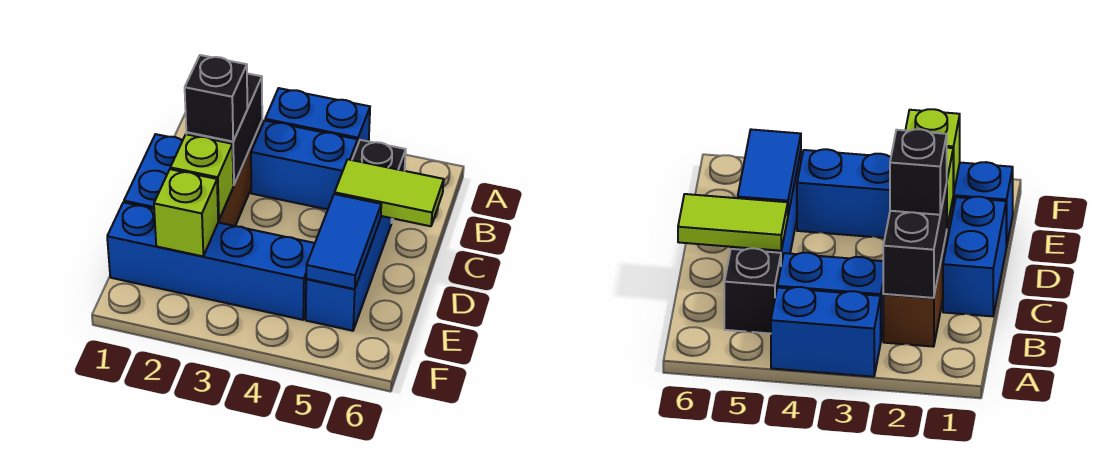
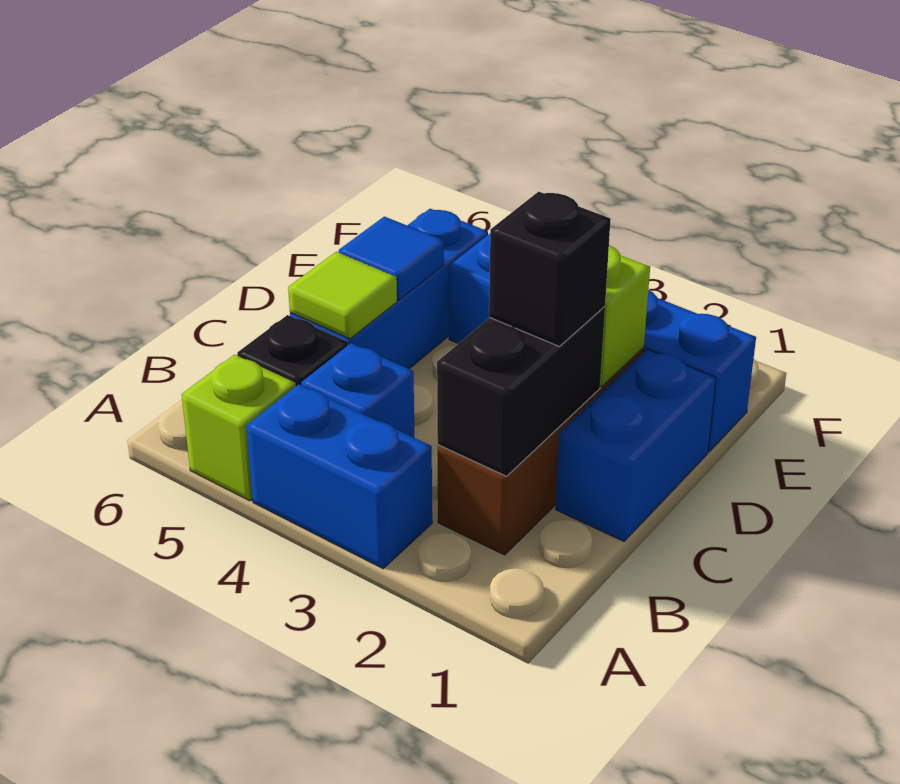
blue brick B3:B4 level 1 -> blue brick B4 level 1
lime tile C5:C6 level 2 -> lime tile C5 level 2
blue tile D5:E5 level 2 -> blue tile D5 level 2
lime brick E2 level 2 -> lime brick A5 level 1

